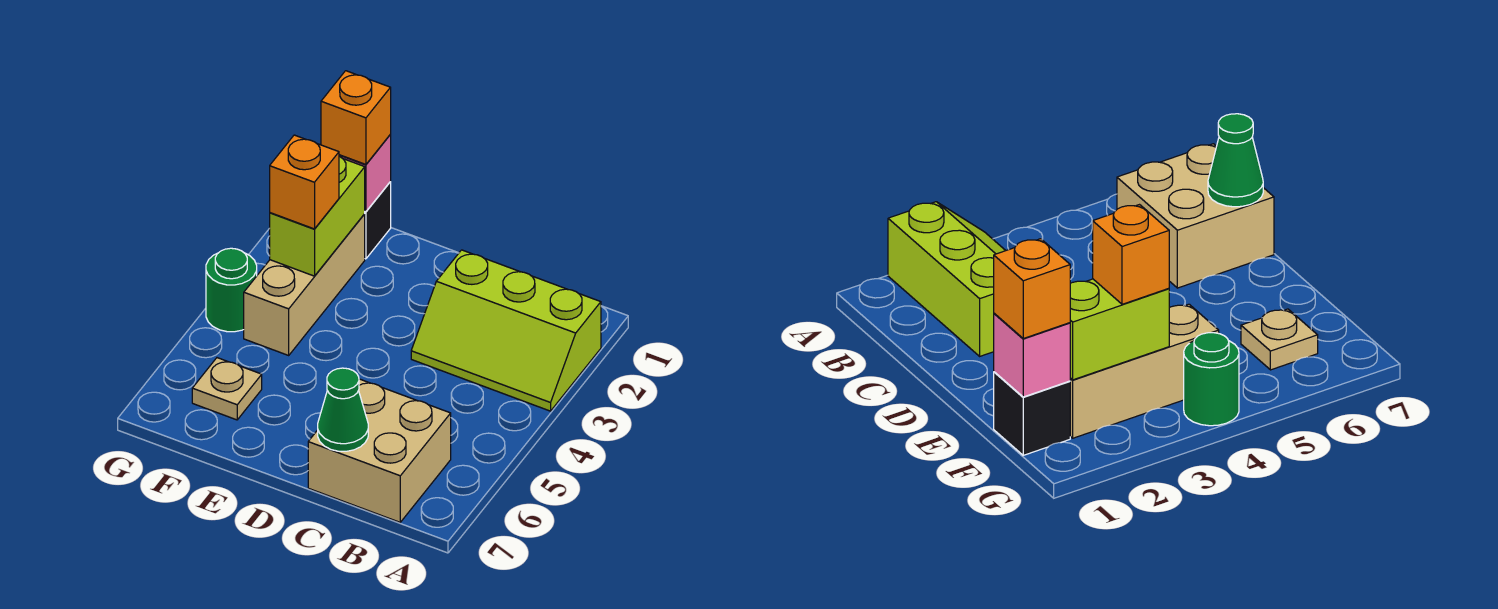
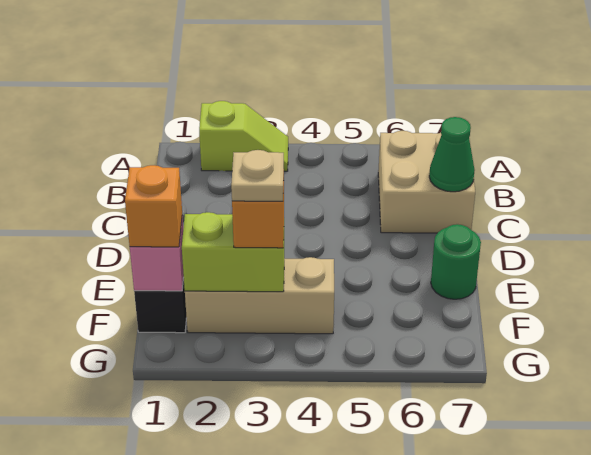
lime slope A2:C3 level 1 top 2 -> lime slope A2:A3 level 1 top 2
tan plate F6 level 1 -> tan plate F3 level 4
green round brick G4 level 1 -> green round brick E7 level 1

